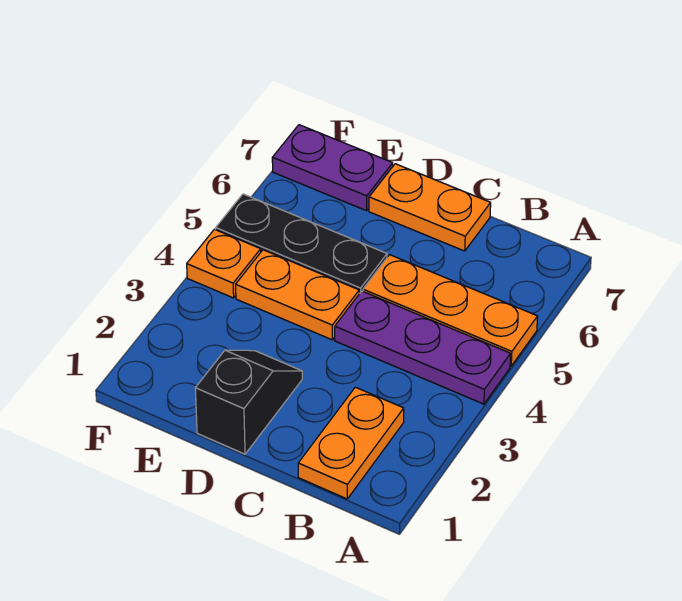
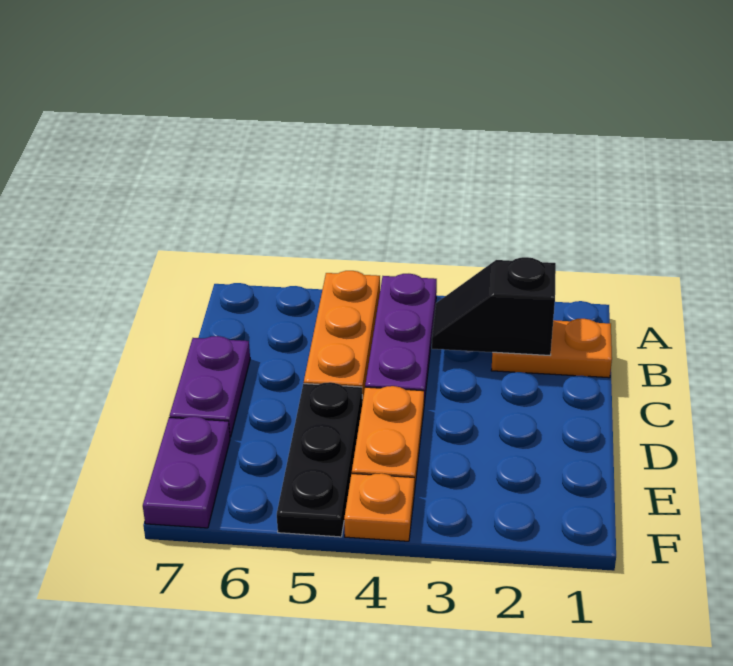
orange plate C7:D7 level 1 -> purple plate C7:D7 level 1
black slope D1:D2 level 1 top 1 -> black slope B2:B3 level 2 top 2

